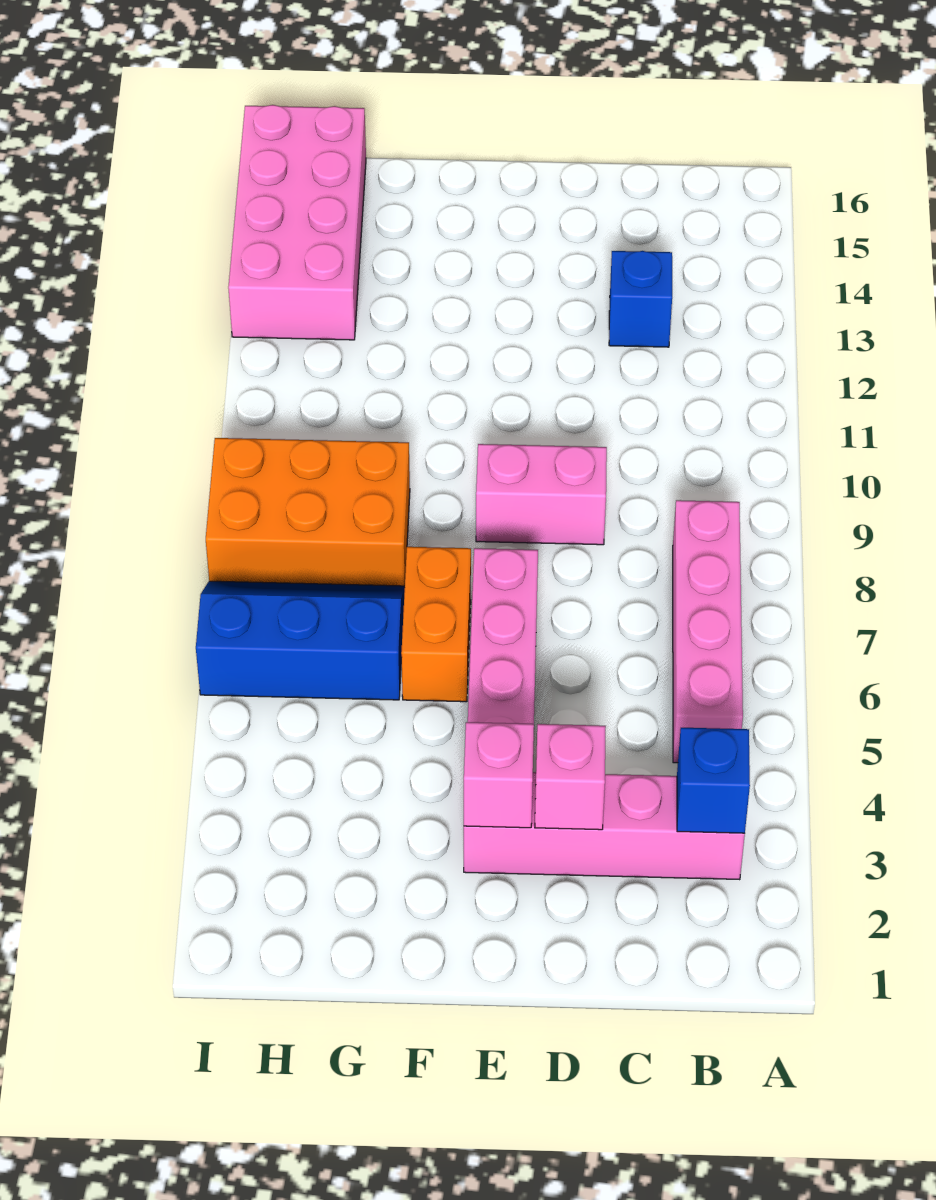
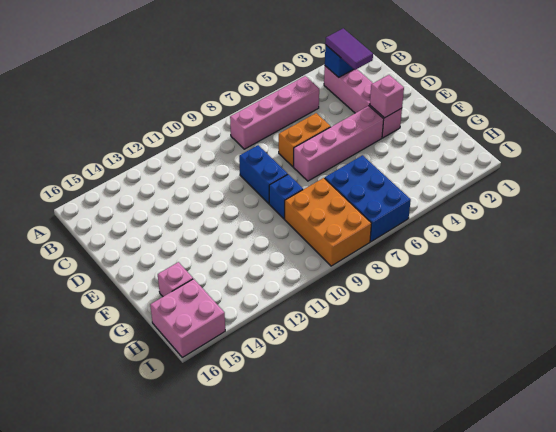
none -> purple tile B3:C3 level 3
blue brick C13 level 1 -> blue brick F9 level 1
pink brick D3 level 2 -> pink brick G15 level 1
pink brick D9:E9 level 1 -> blue brick D9:E9 level 1
orange brick F6:F7 level 1 -> orange brick D6:D7 level 1
blue slope G6:I7 level 1 top 6 -> blue brick G6:I7 level 1
pink brick H13:I16 level 1 -> pink brick H15:I16 level 1

